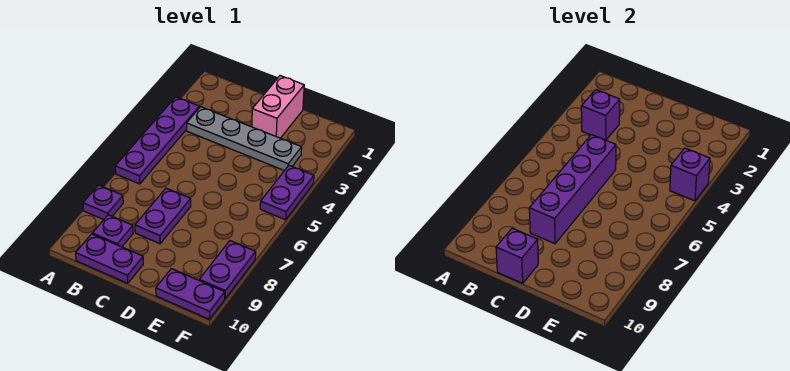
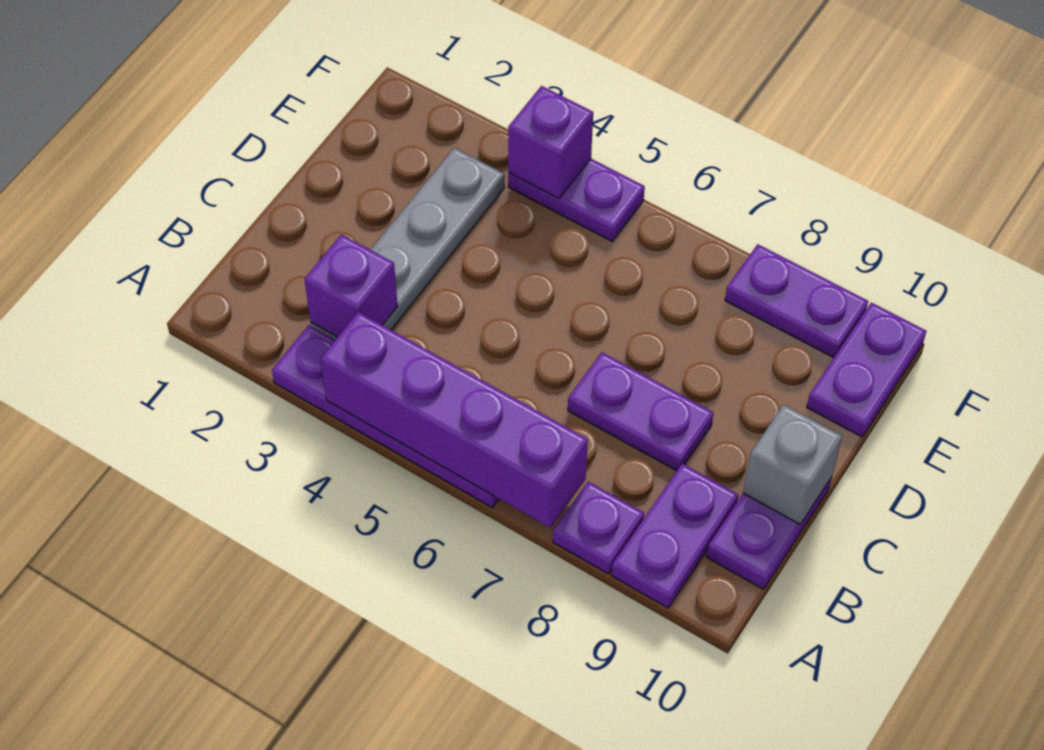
purple plate B9 level 1 -> purple plate A9:B9 level 1
purple brick C5:C8 level 2 -> purple brick A4:A7 level 2
purple brick C10 level 2 -> grey brick C10 level 2
pink brick D1:D2 level 1 -> none

